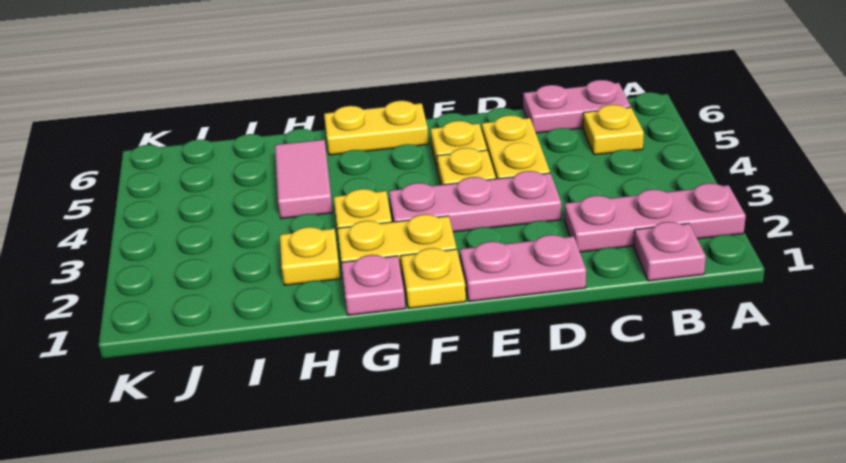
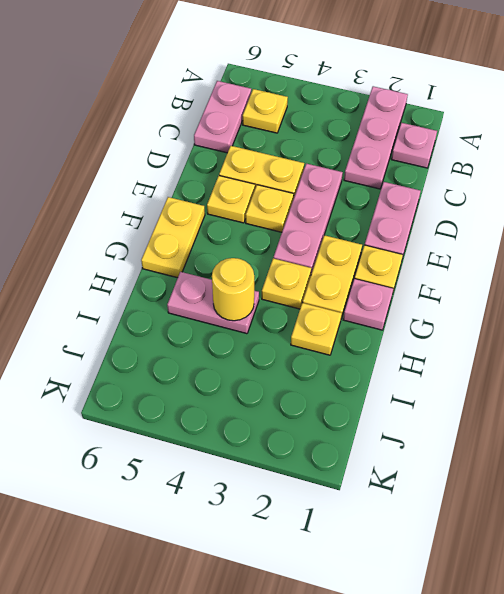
pink tile H4:H5 level 1 -> pink plate H4:H5 level 1
none -> yellow round brick H4 level 2

